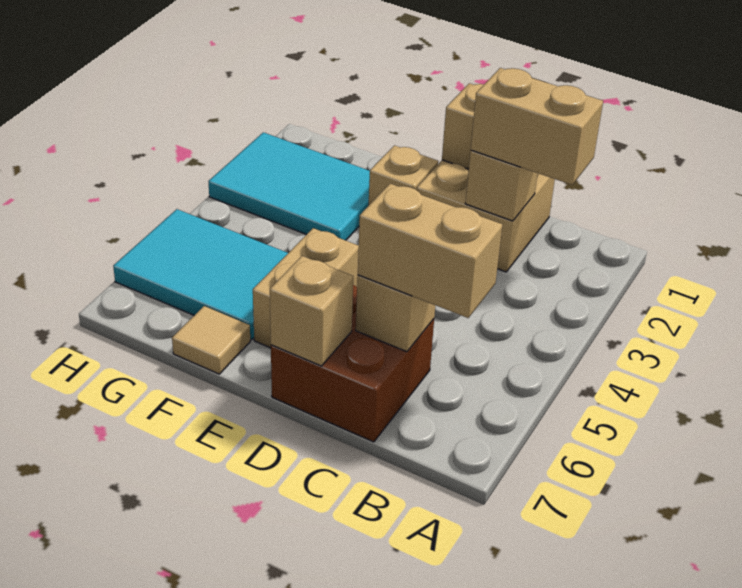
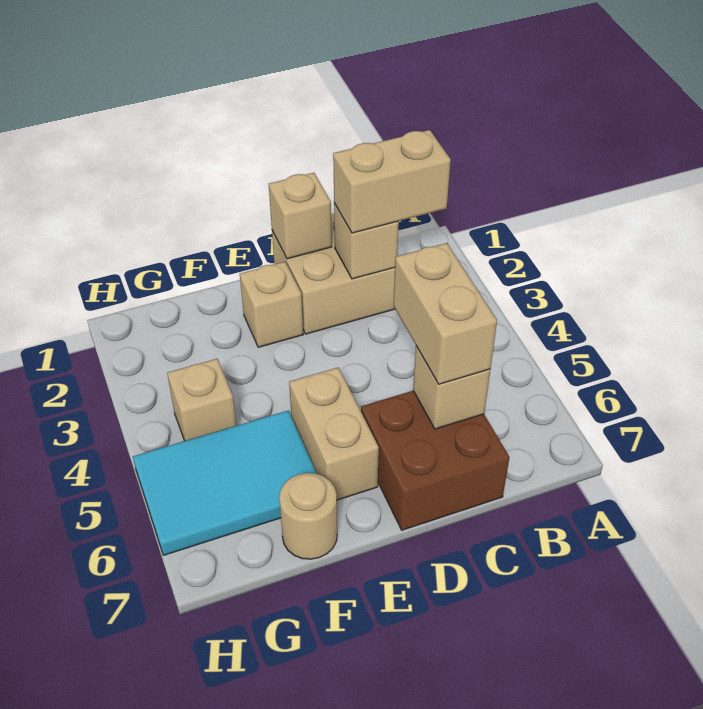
tan brick B6:C6 level 3 -> tan brick C5:C6 level 3
tan brick D7 level 2 -> tan brick G4 level 1
cyan tile F2:H3 level 1 -> none
tan tile F7 level 1 -> tan round brick F7 level 1

